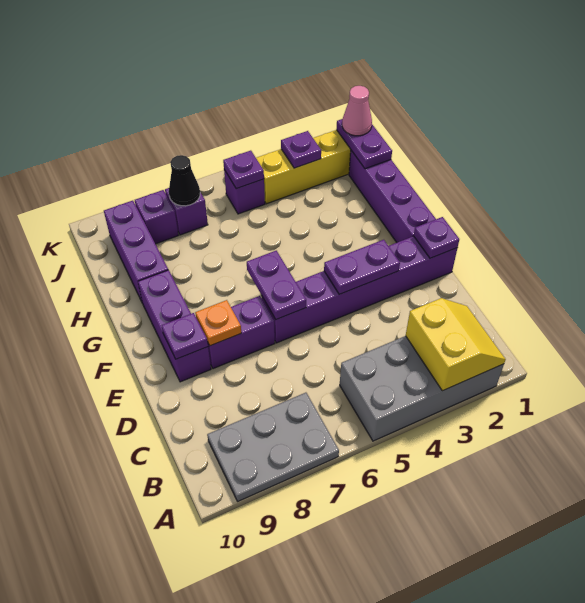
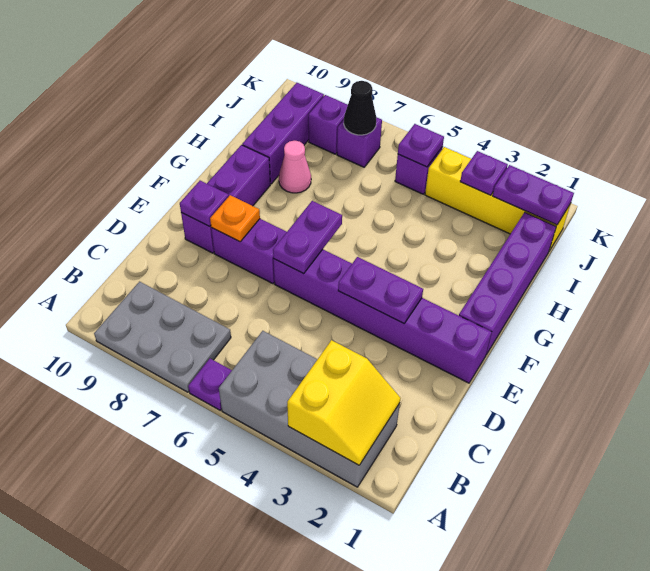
purple plate E1 level 2 -> purple plate A6 level 1
purple plate I1:J1 level 2 -> purple plate J1:J2 level 2
pink cone J1 level 3 -> pink cone H8 level 1

